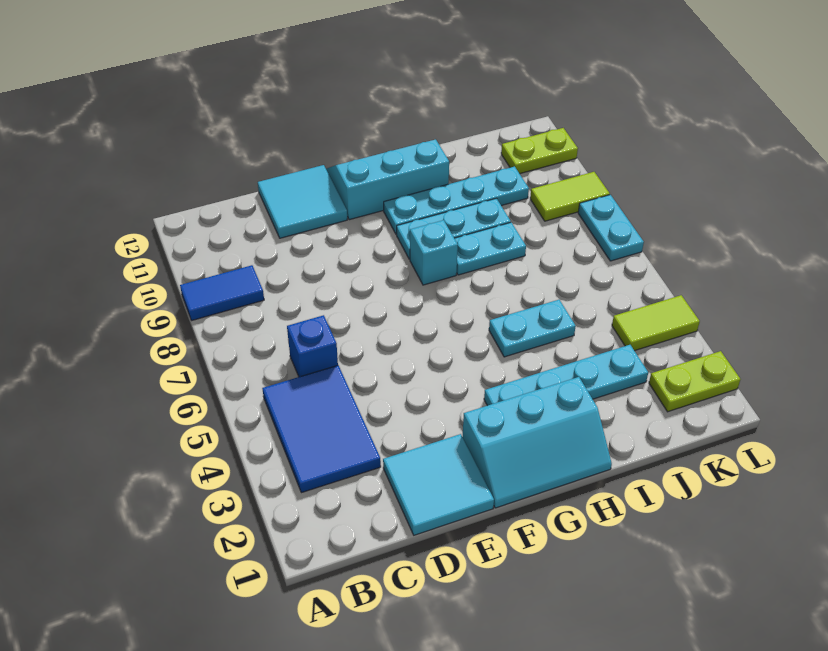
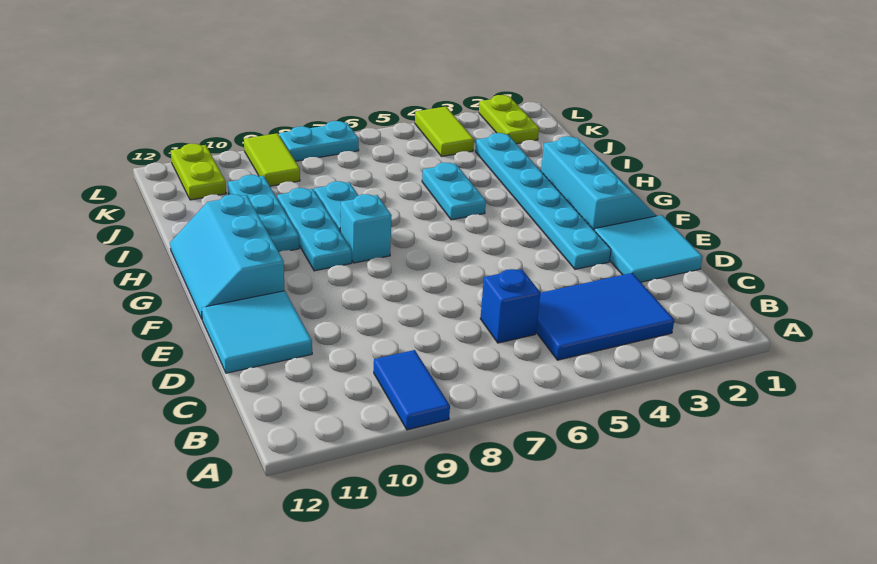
cyan plate G3:J3 level 1 -> cyan plate E3:J3 level 1
cyan plate G10:J10 level 1 -> cyan plate H10:J10 level 1

